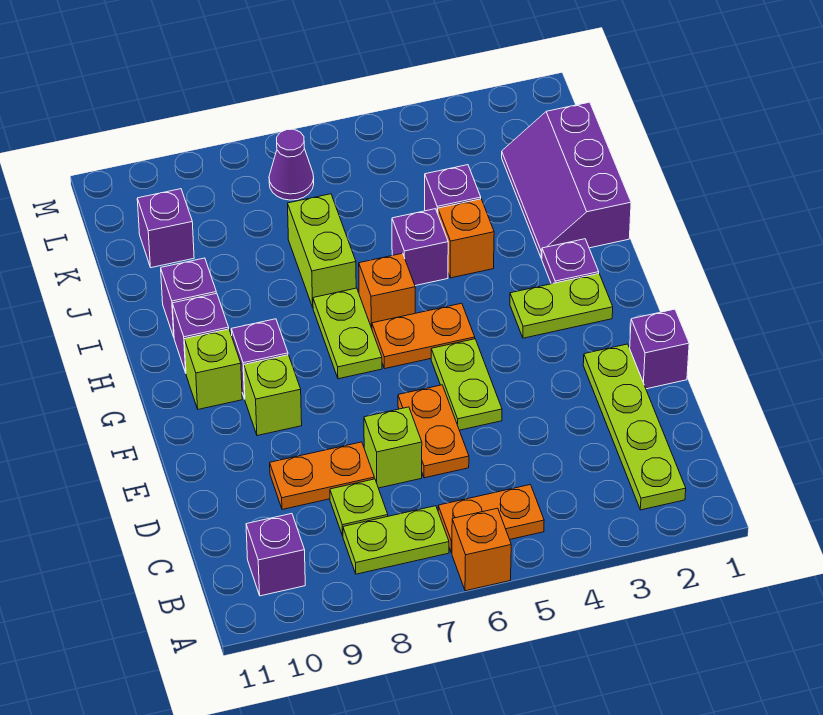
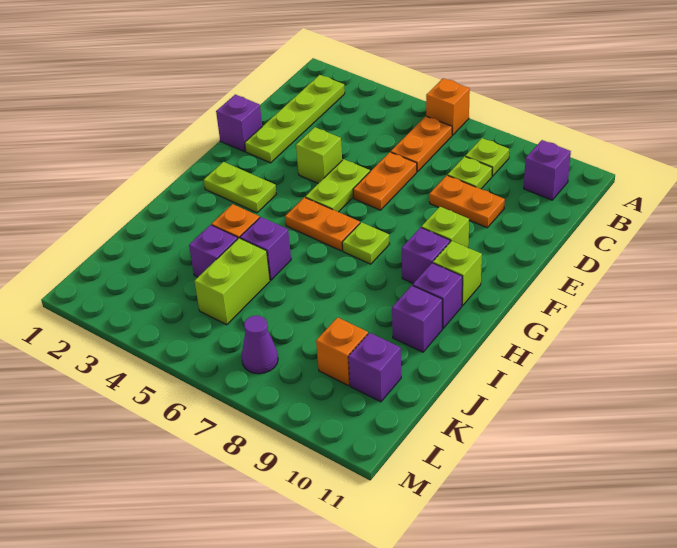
orange plate B5:B6 level 1 -> orange plate B6:C6 level 1
lime plate B7:B8 level 1 -> lime plate B8 level 1
lime brick D7 level 1 -> lime brick E4 level 1
lime plate G7:H7 level 1 -> lime plate G7 level 1
purple plate H2 level 1 -> none
orange brick H6 level 1 -> orange brick K9 level 1
purple slope I1:K2 level 1 top 1 -> none
lime brick I7:J7 level 1 -> lime brick J5:K5 level 1

